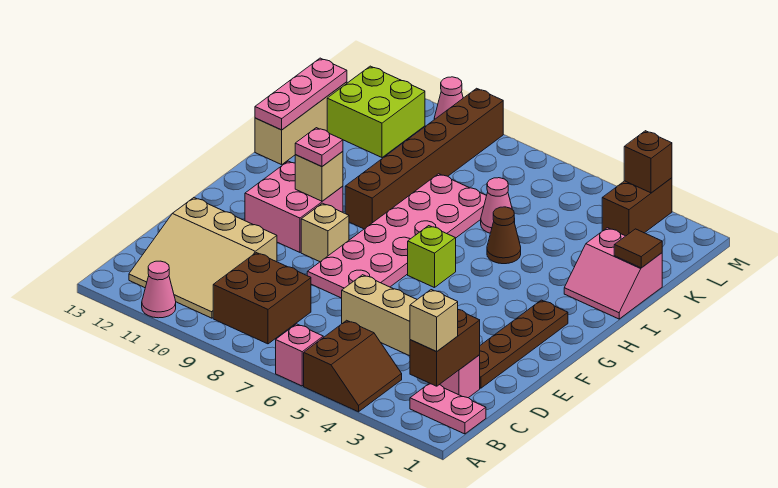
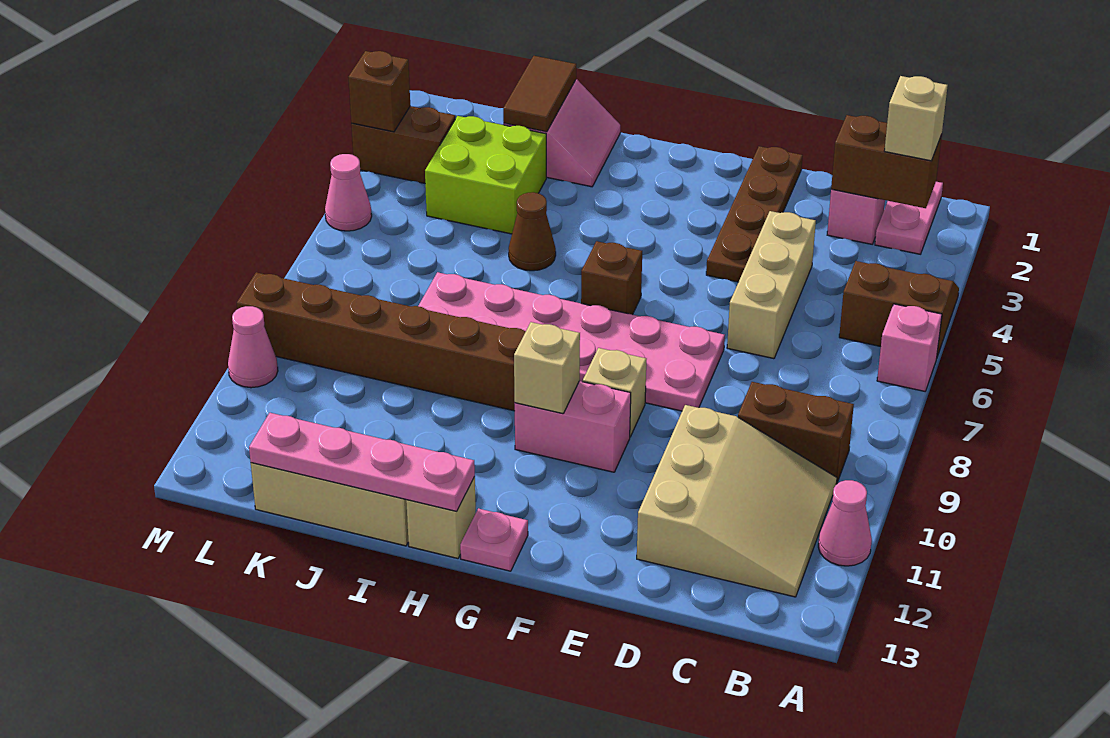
brown brick B8:C9 level 1 -> brown brick B9:C9 level 1
brown plate D2:G2 level 1 -> brown plate E1:E4 level 1
pink brick F10:G11 level 1 -> pink brick F10:G10 level 1
lime brick G6 level 1 -> brown brick G6 level 1
pink plate G10 level 3 -> pink plate G13 level 1
none -> tan brick H13 level 1
pink plate I13:K13 level 2 -> pink plate H13:K13 level 2
brown tile J1 level 2 -> brown tile J1:J2 level 2
pink cone J6 level 1 -> pink cone M5 level 1
lime brick K11:L12 level 1 -> lime brick J3:K4 level 1

